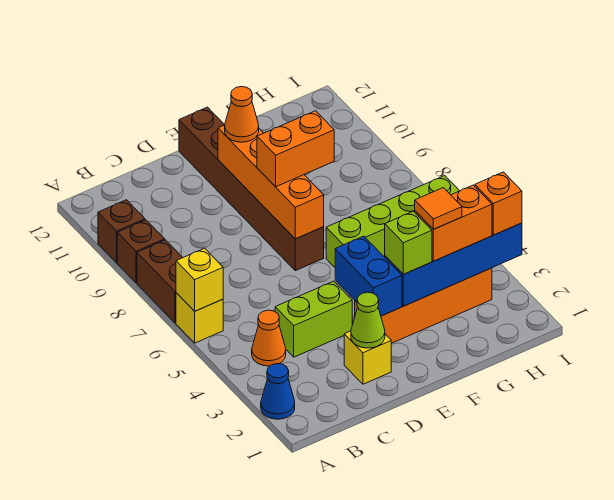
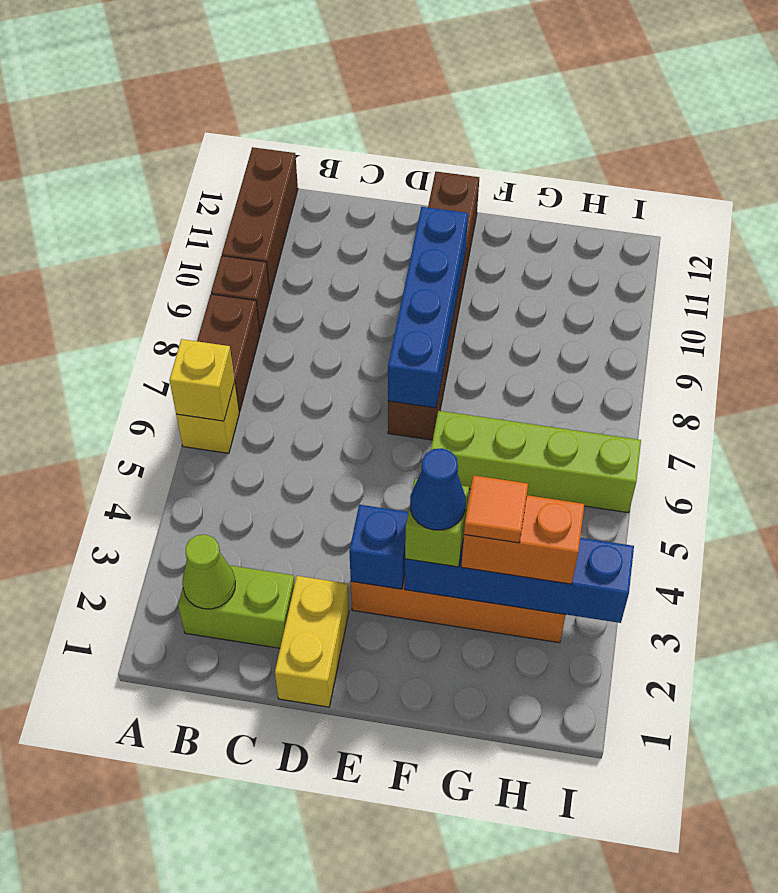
blue cone A2 level 1 -> blue cone F3 level 4
brown brick A10 level 1 -> brown brick A10:A12 level 1
orange cone B4 level 1 -> none
lime brick C4:D4 level 1 -> lime brick B2:C2 level 1
yellow brick D2 level 1 -> yellow brick D1:D2 level 1
lime cone D2 level 2 -> lime cone B2 level 2
blue brick E3:E4 level 2 -> blue brick E3 level 2
orange brick E7:E10 level 2 -> blue brick E7:E10 level 2
orange brick E8:F8 level 3 -> none
orange cone E10 level 3 -> none
orange brick I3 level 3 -> none

